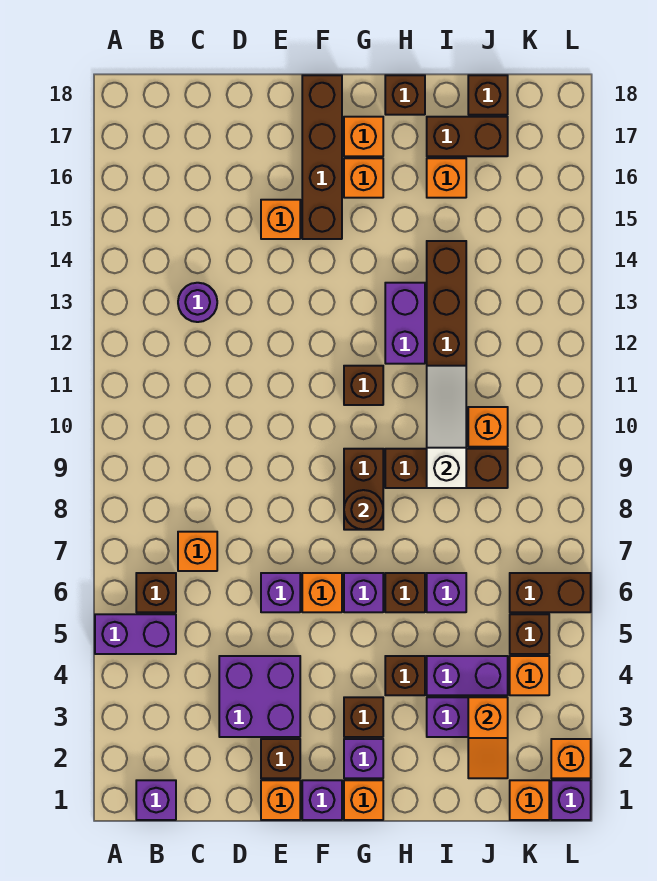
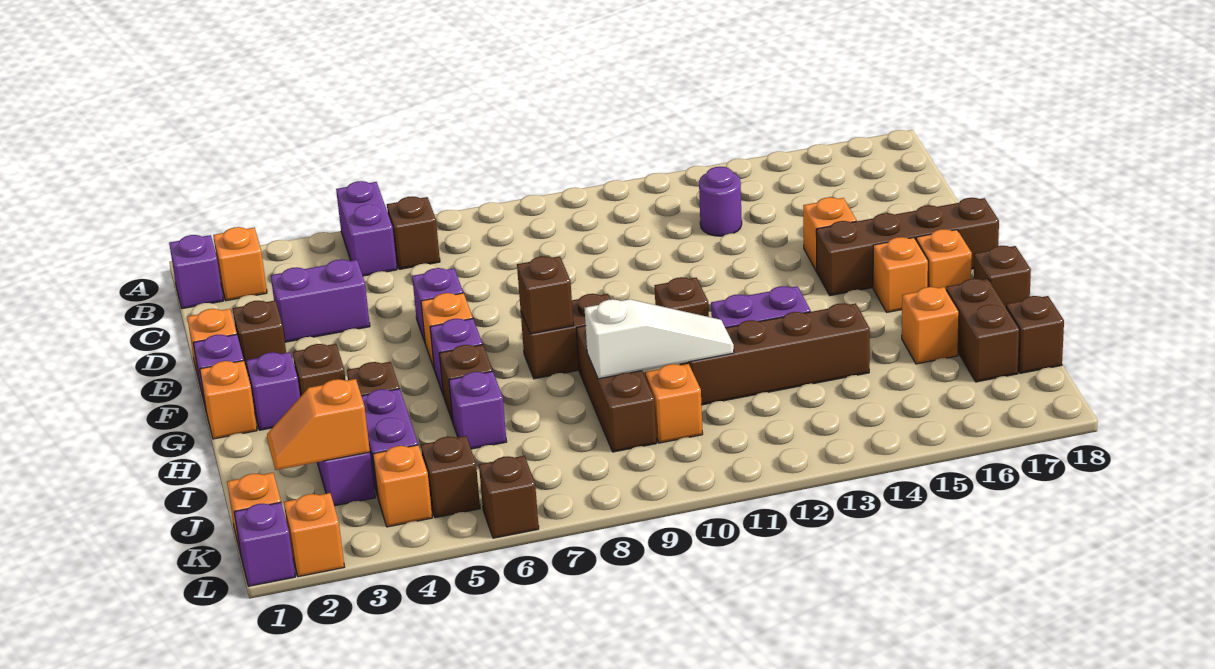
orange brick C7 level 1 -> orange brick B2 level 1
purple brick D3:E4 level 1 -> purple brick D3:D4 level 1
brown round brick G8 level 2 -> brown brick G8 level 2
brown brick K6:L6 level 1 -> brown brick L6 level 1

